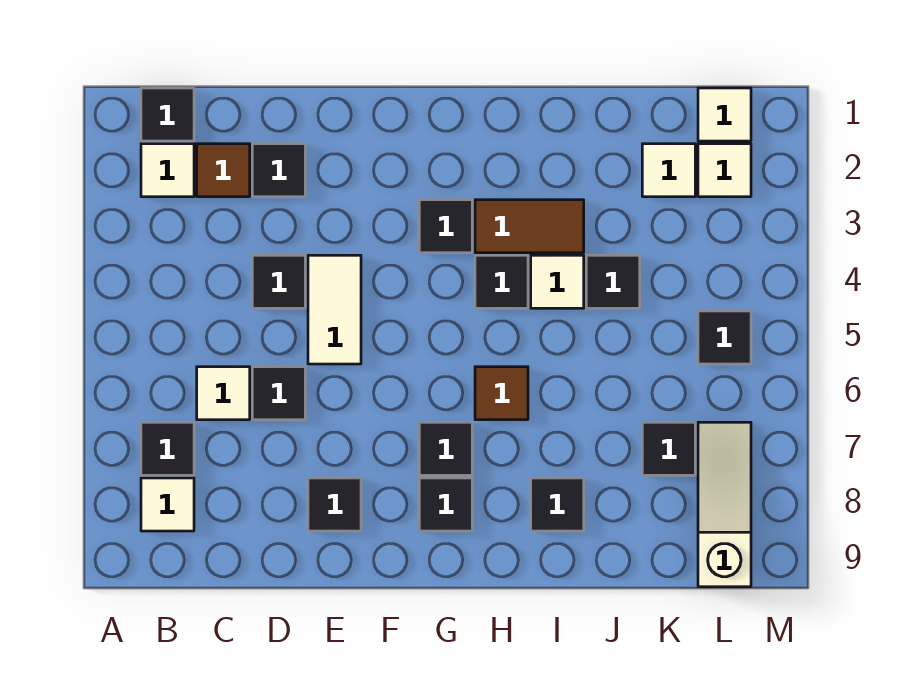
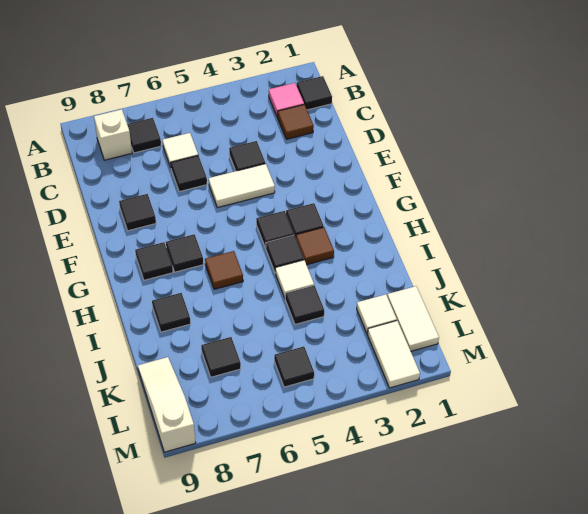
white tile B2 level 1 -> pink tile B2 level 1
white tile B8 level 1 -> white brick B8 level 1
black tile D2 level 1 -> black tile G4 level 1
brown tile H3:I3 level 1 -> brown tile H3 level 1
white tile L1 level 1 -> white tile K1:L1 level 1
white tile L2 level 1 -> white tile L2:M2 level 1
white slope L7:L9 level 1 top 9 -> white slope K9:M9 level 1 top M

